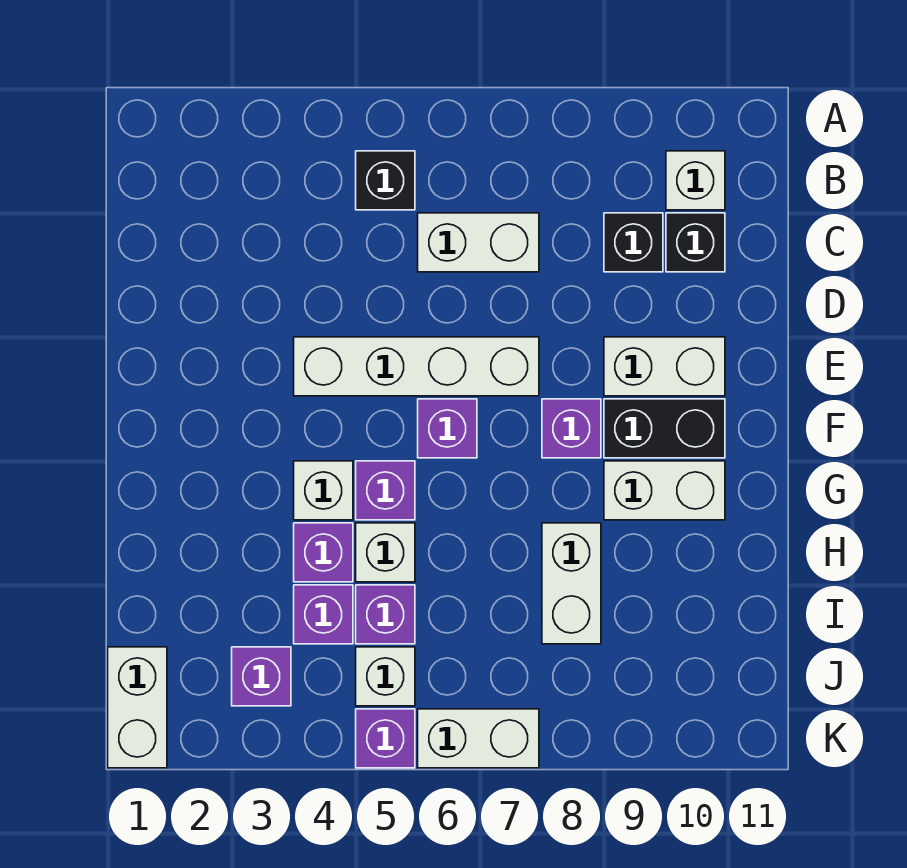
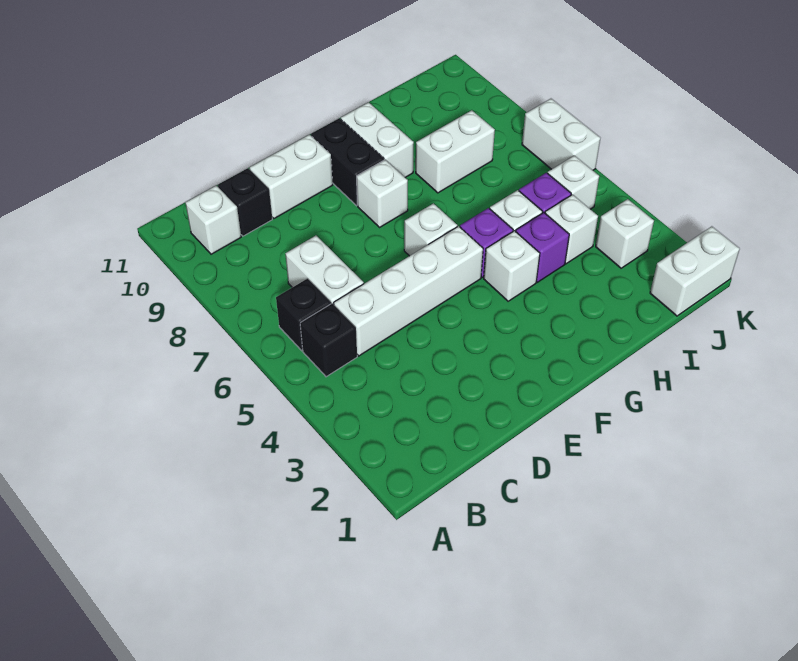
black brick C9 level 1 -> black brick B6 level 1
white brick E4:E7 level 1 -> white brick C5:F5 level 1
white brick E9:E10 level 1 -> white brick D10:E10 level 1
purple brick F6 level 1 -> white brick F6 level 1
purple brick F8 level 1 -> white brick F8 level 1
purple brick I4 level 1 -> white brick I4 level 1
purple brick J3 level 1 -> white brick J3 level 1
purple brick K5 level 1 -> none

